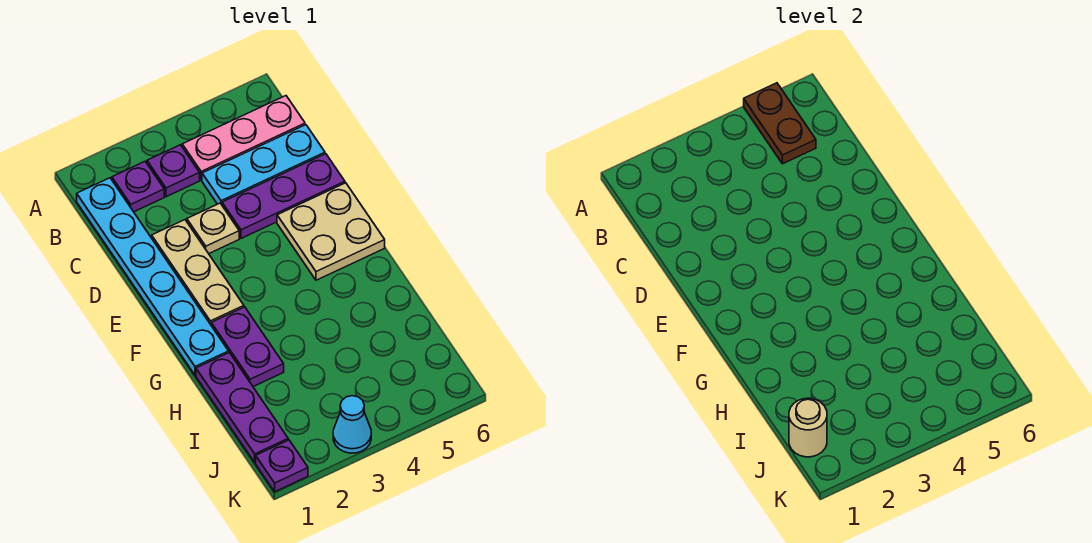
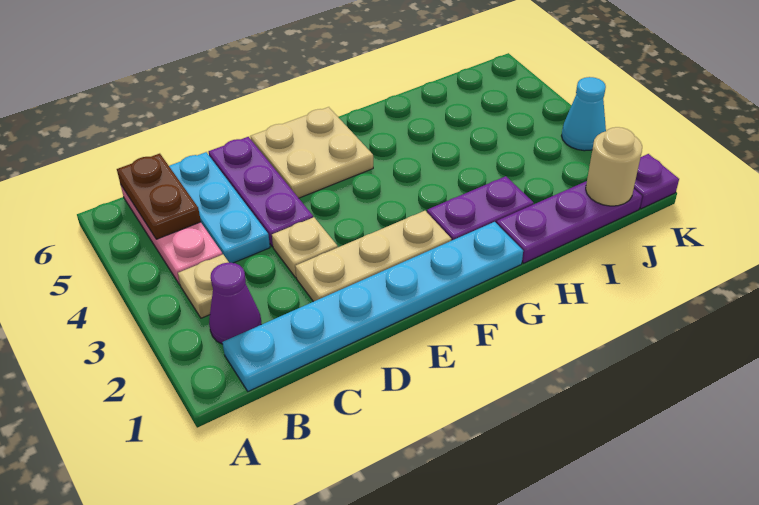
brown plate A5:B5 level 2 -> brown plate B5:B6 level 2
purple plate B2 level 1 -> purple cone B2 level 1
purple plate B3 level 1 -> tan plate B3 level 1

